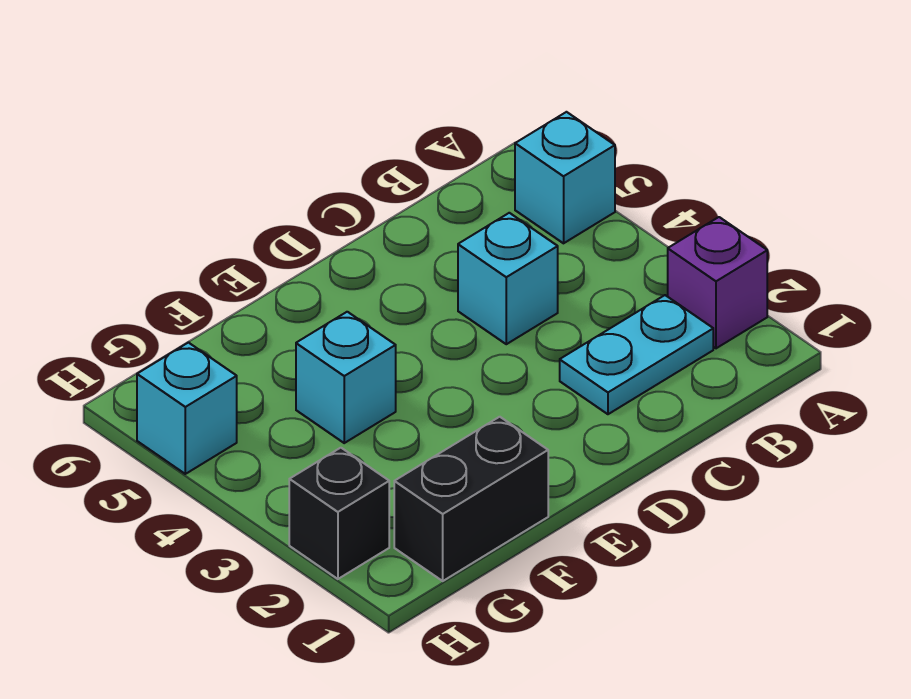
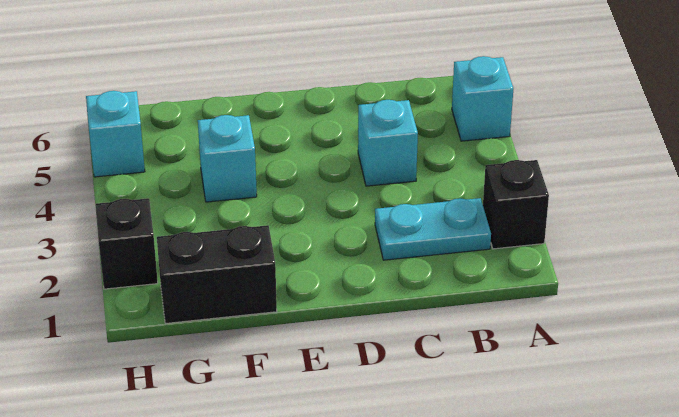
purple brick A2 level 1 -> black brick A2 level 1

